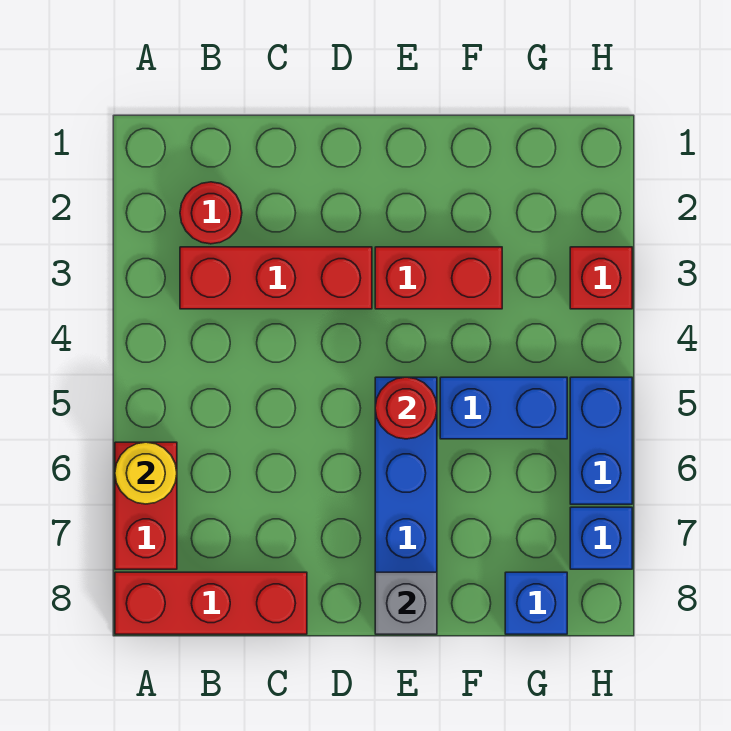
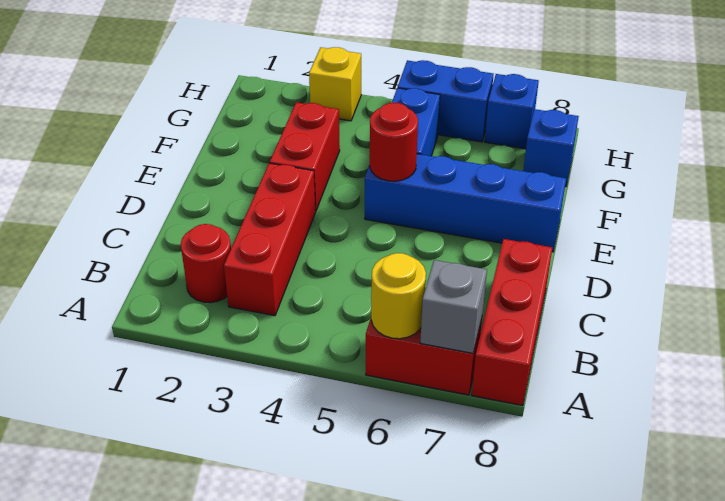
grey brick E8 level 2 -> grey brick A7 level 2
red brick H3 level 1 -> yellow brick H3 level 1

